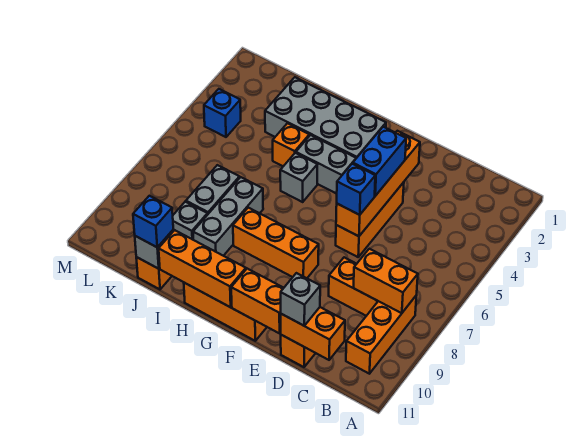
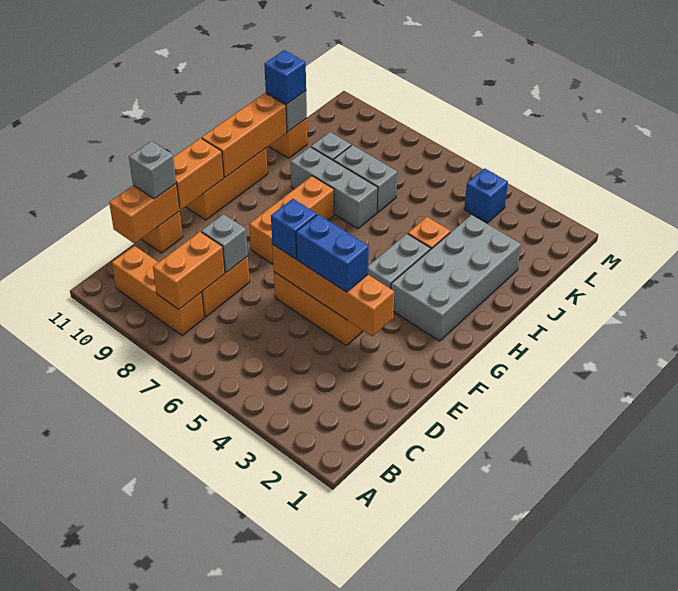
grey brick H5 level 1 -> grey brick D8 level 2

